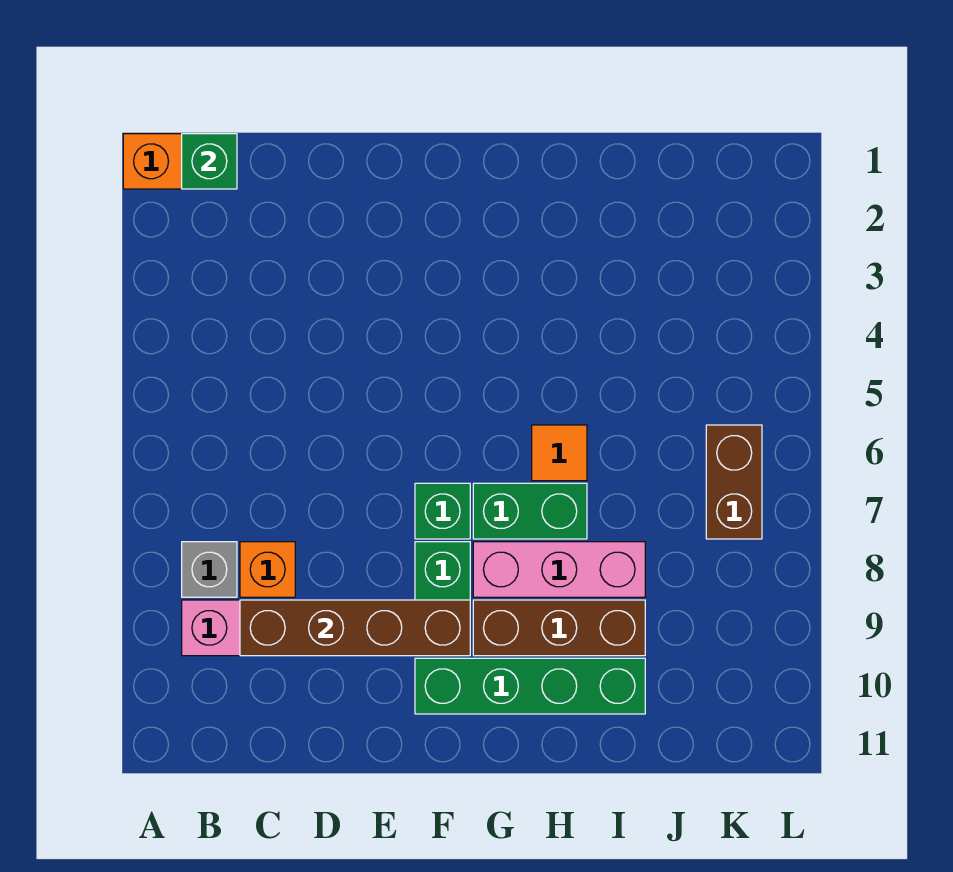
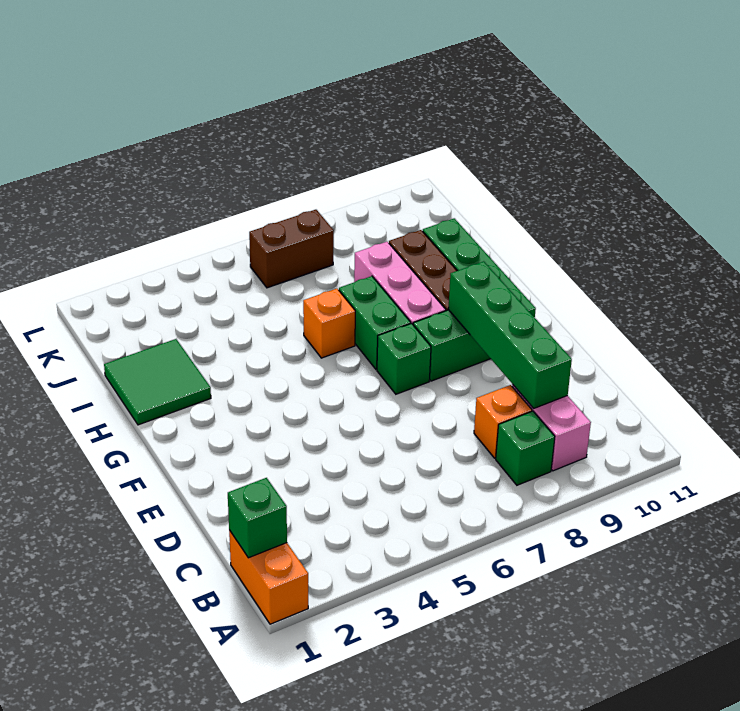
grey brick B8 level 1 -> green brick B8 level 1
brown brick C9:F9 level 2 -> green brick C9:F9 level 2
none -> green tile H1:I2 level 1
orange tile H6 level 1 -> orange brick H6 level 1

